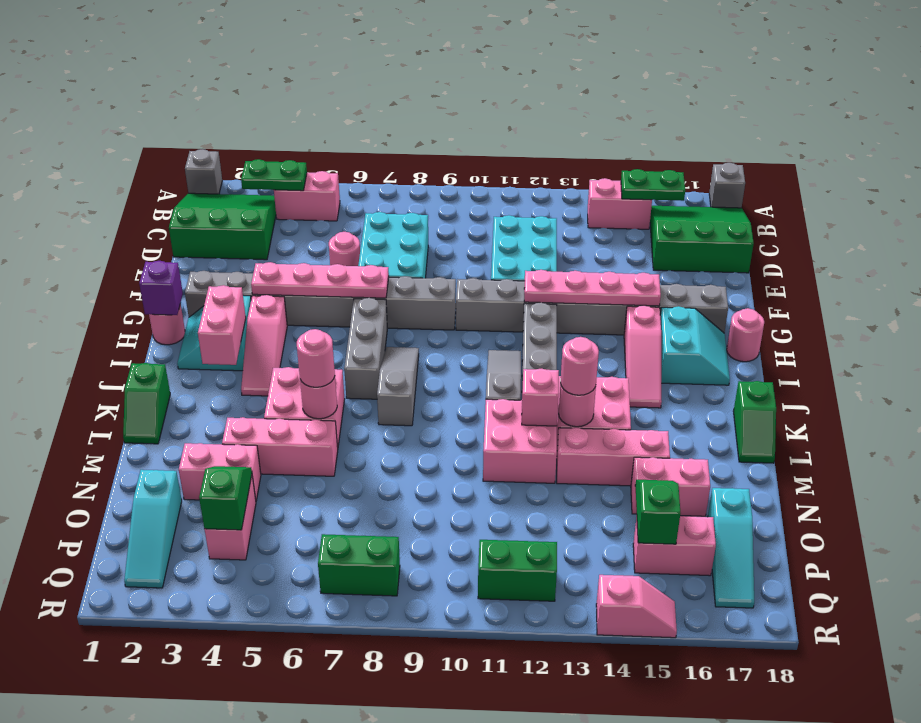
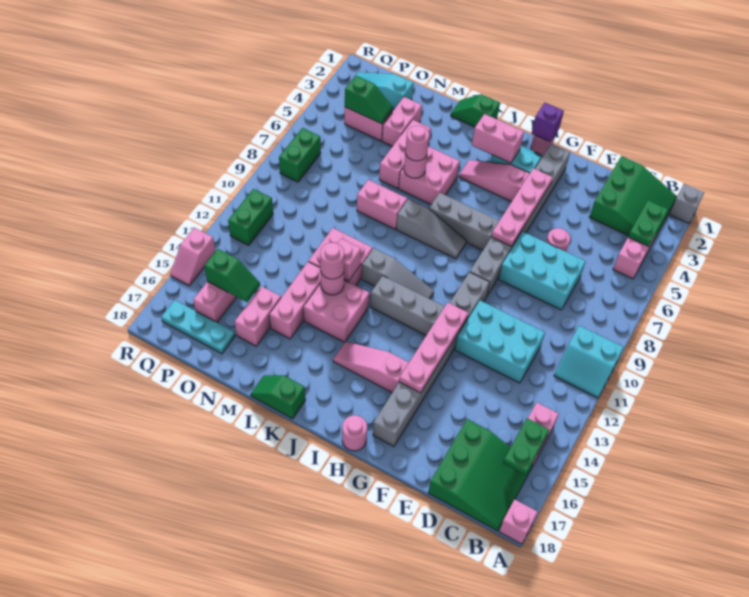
grey brick A18 level 1 -> pink brick A18 level 1
cyan slope H16:I17 level 1 top 16 -> cyan slope A10:B11 level 1 top 10
none -> pink brick L8:M8 level 1
cyan slope O17:Q17 level 1 top O -> cyan plate O17:Q17 level 1

